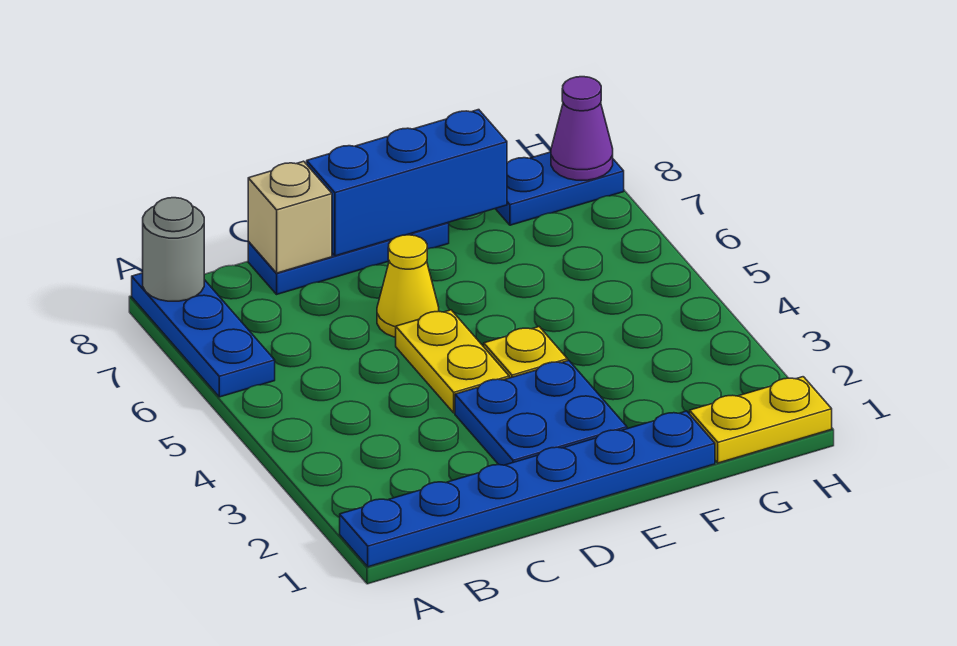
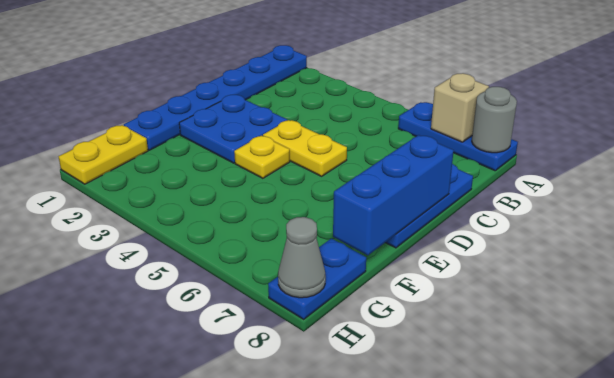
tan brick C8 level 2 -> tan brick A7 level 2
yellow cone D6 level 1 -> none
purple cone H8 level 2 -> grey cone H8 level 2

